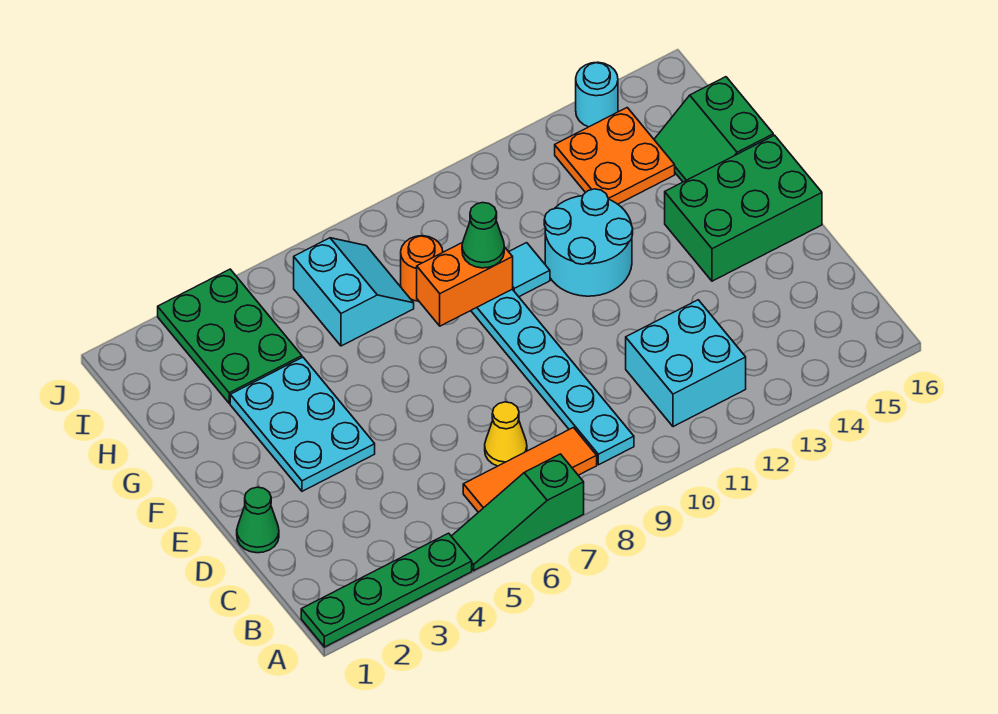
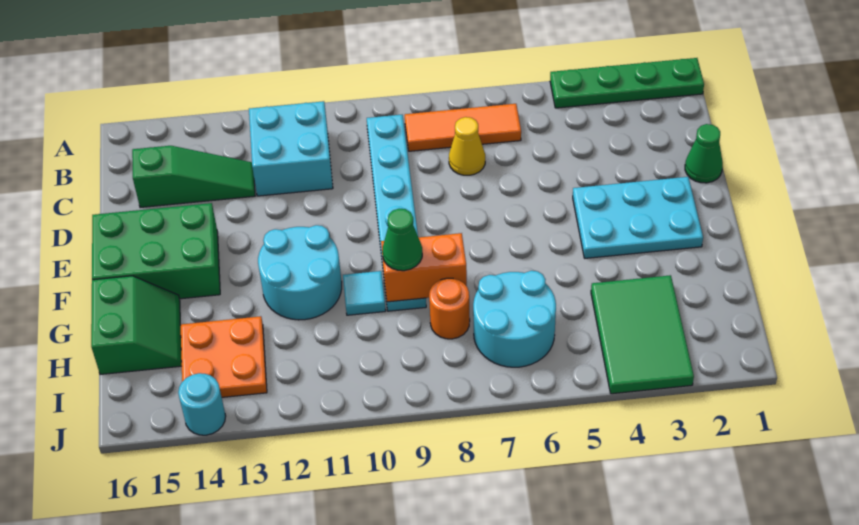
green slope A5:A7 level 1 top 7 -> green slope C13:C15 level 1 top 15
cyan plate E3:G4 level 1 -> cyan plate E2:F4 level 1
green plate H3:J4 level 1 -> green tile H3:J4 level 1
cyan slope H6:I7 level 1 top 6 -> cyan round brick H6:I7 level 1

